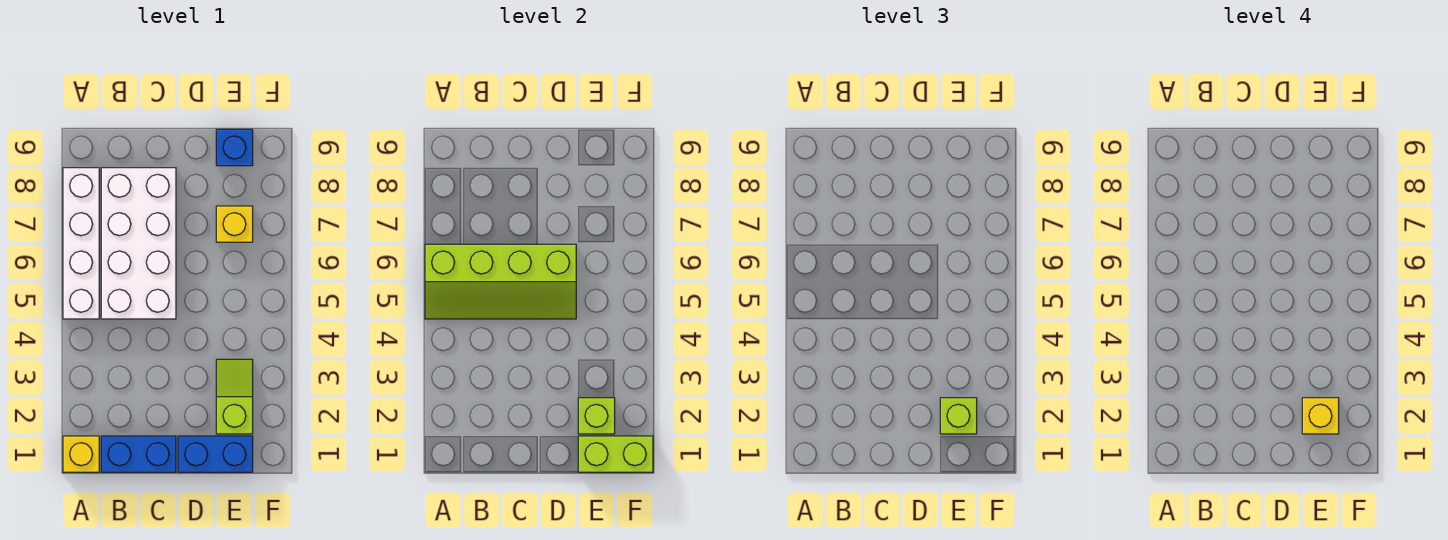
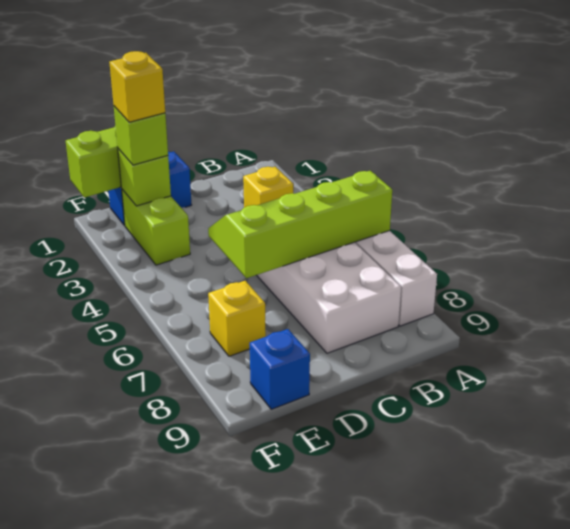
yellow brick A1 level 1 -> yellow brick B3 level 1
blue brick B1:C1 level 1 -> none
lime slope E2:E3 level 1 top 2 -> lime brick E2:E3 level 1

